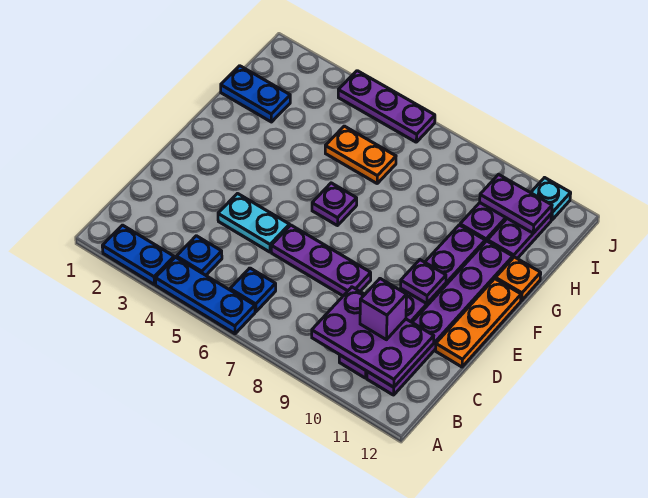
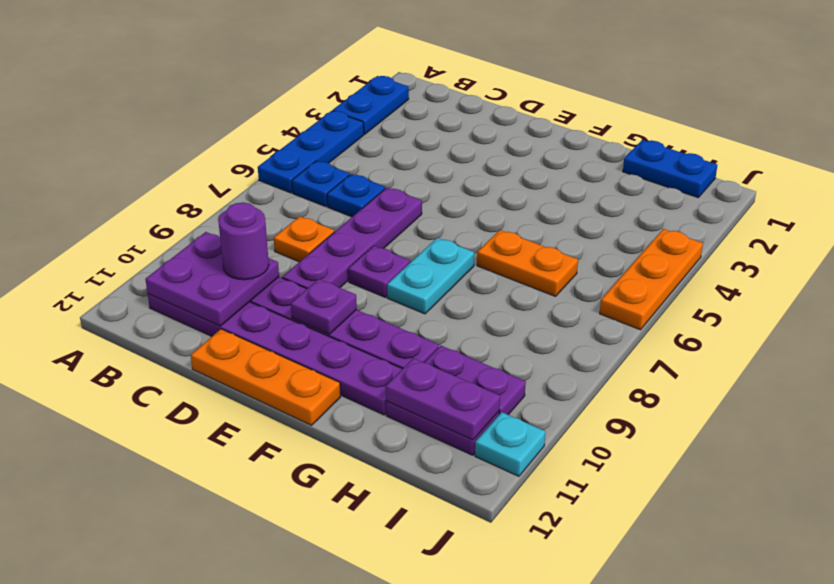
blue plate B4 level 1 -> blue plate C6 level 1
purple plate B9:C11 level 2 -> purple plate B10:C11 level 2
purple brick C10 level 3 -> purple round brick C10 level 3
cyan plate D4:D5 level 1 -> cyan plate F7:F8 level 1
purple plate D6:D8 level 1 -> purple plate D6:D9 level 1
purple plate F6 level 1 -> purple plate E8 level 1
orange plate G12 level 1 -> orange plate C8 level 1
blue plate H1:H2 level 1 -> blue plate H1:I1 level 1
orange plate H5:H6 level 1 -> orange plate G6:H6 level 1
purple plate I10:I11 level 2 -> purple plate H11:I11 level 2
purple plate J4:J6 level 1 -> orange plate J4:J6 level 1

